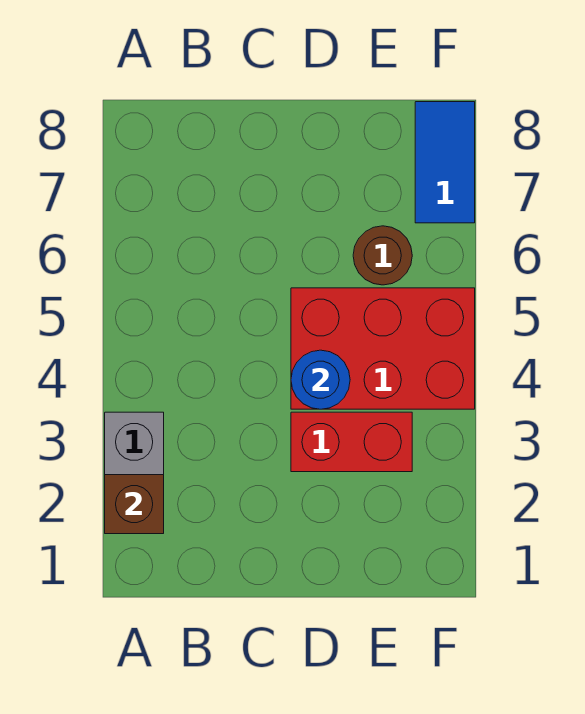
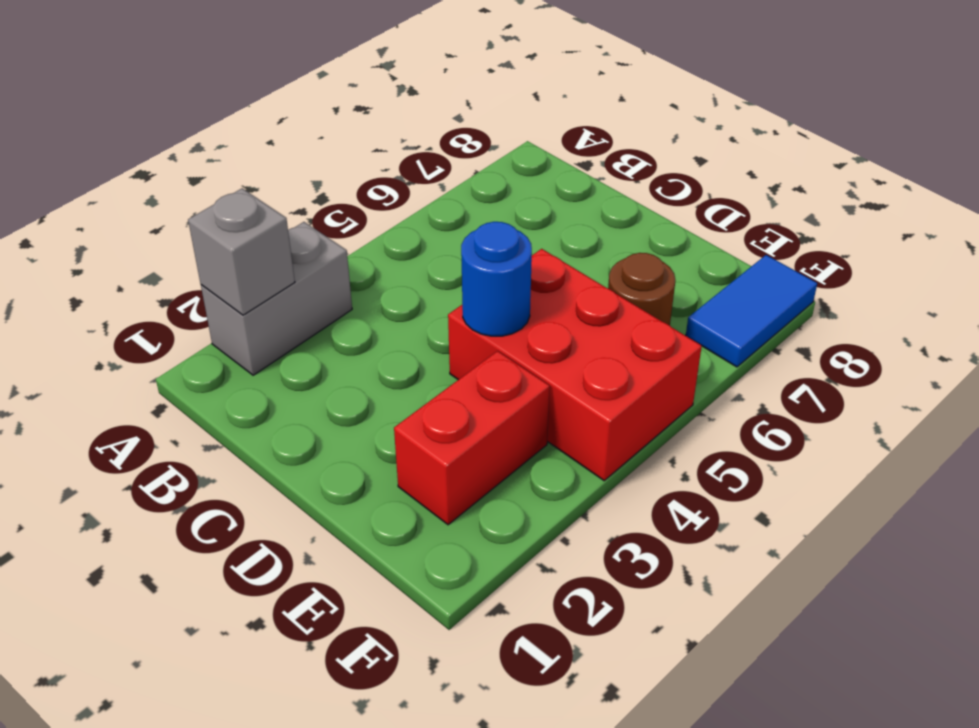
brown brick A2 level 2 -> grey brick A2 level 2
red brick D3:E3 level 1 -> red brick E2:E3 level 1

